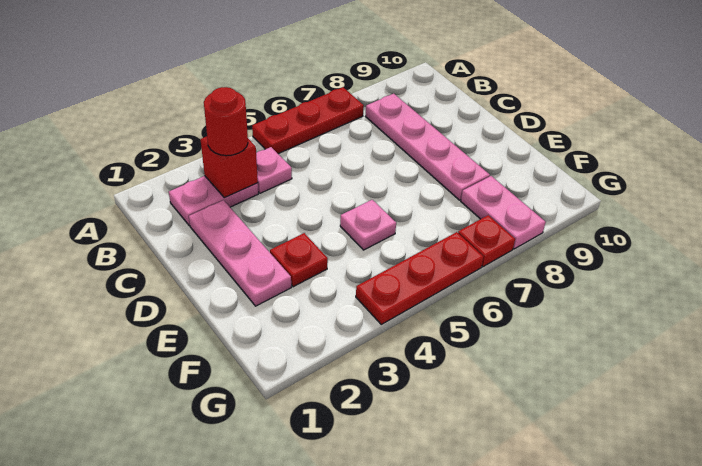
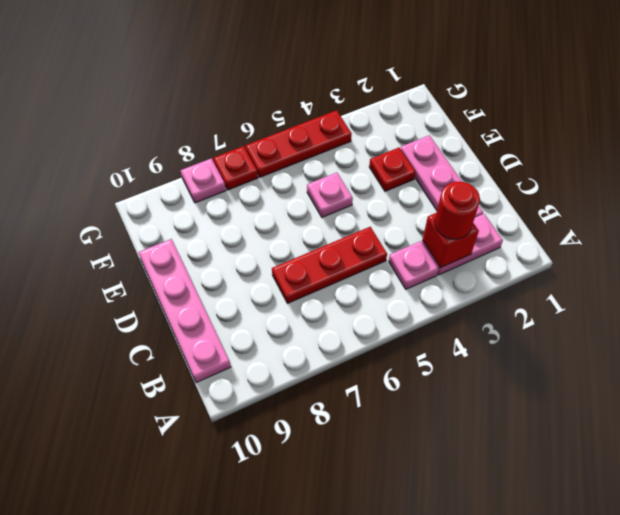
red plate A5:A7 level 1 -> red plate C5:C7 level 1
pink plate B8:E8 level 1 -> pink plate B10:E10 level 1
pink plate F8:G8 level 1 -> pink plate G8 level 1

